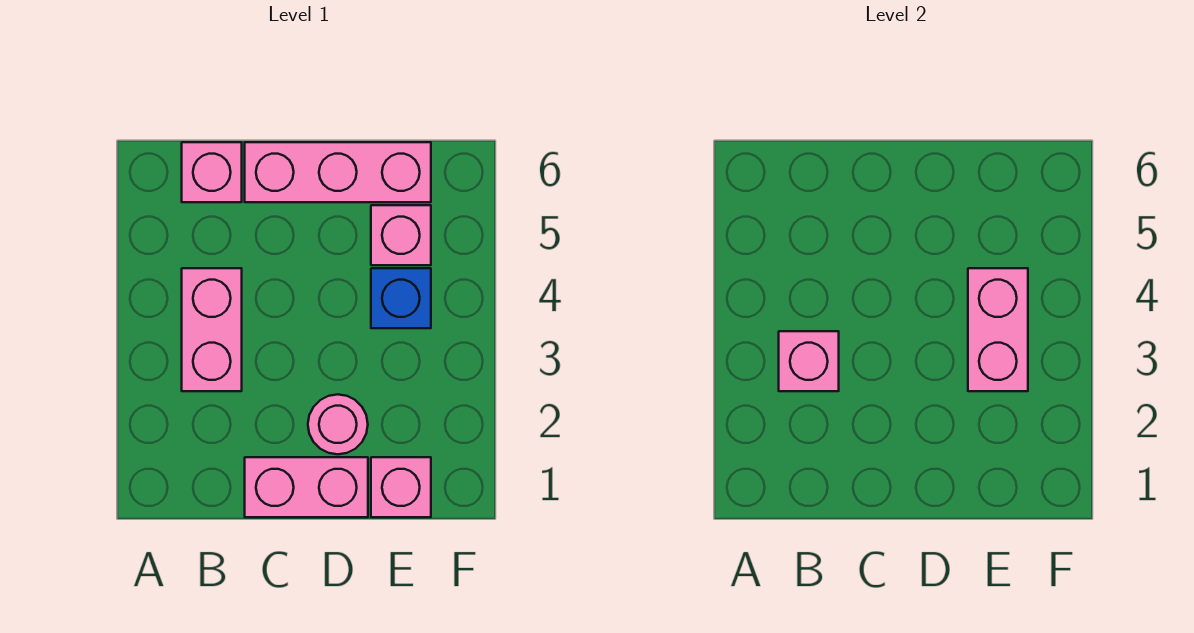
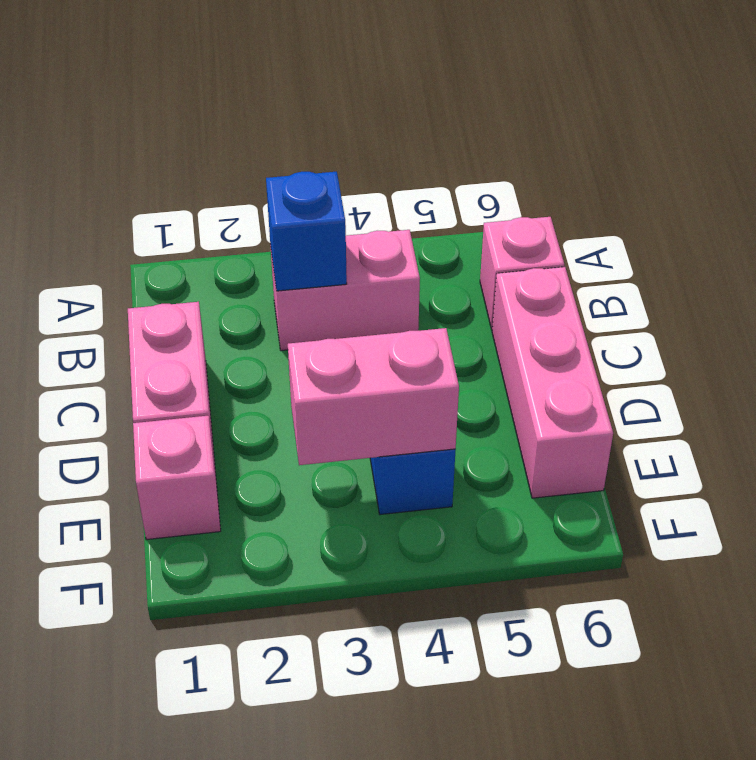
pink brick B3 level 2 -> blue brick B3 level 2
pink round brick D2 level 1 -> none
pink brick E5 level 1 -> none

